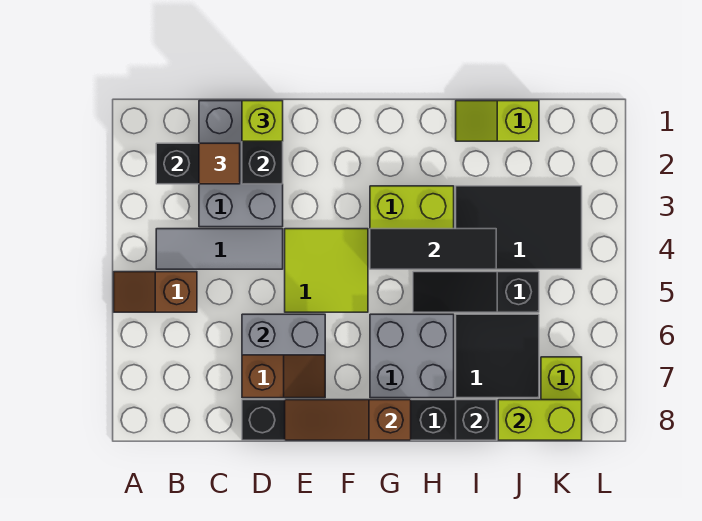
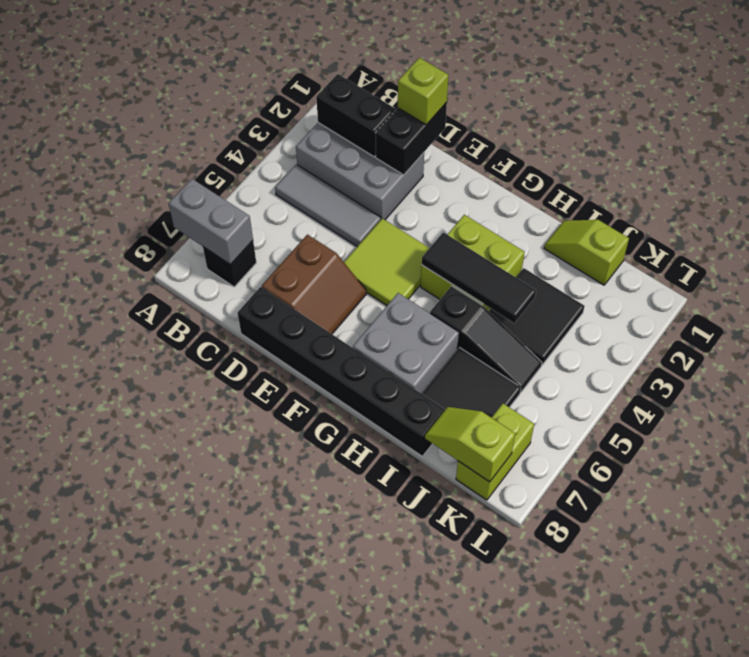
brown slope A5:B5 level 1 top B -> none
grey brick C1:D3 level 1 -> grey brick B2:D3 level 1
brown tile C2 level 3 -> none
grey brick D6:E6 level 2 -> grey brick A7:B7 level 2
brown slope E8:G8 level 2 top G -> none
black slope H5:J5 level 1 top J -> black slope H5:J5 level 1 top H
black tile I3:K4 level 1 -> black tile I3:J4 level 1
black brick I8 level 2 -> black brick B7 level 1
lime brick J8:K8 level 2 -> lime slope J8:K8 level 2 top K

